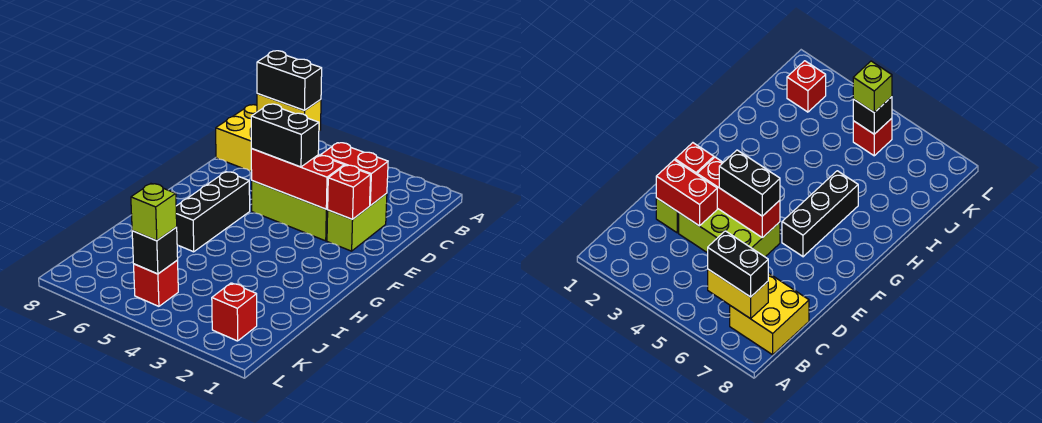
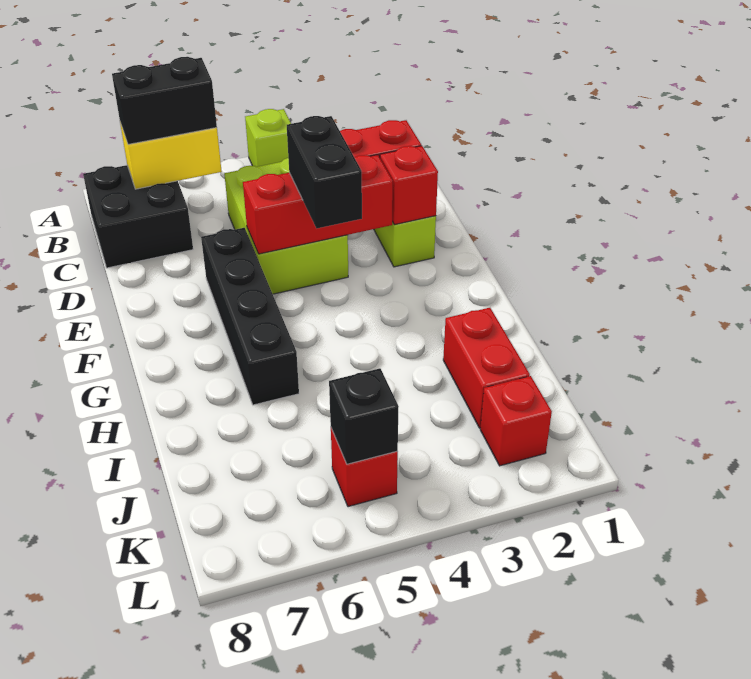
yellow brick B7:C8 level 1 -> black brick B7:C8 level 1
lime brick D3:E5 level 1 -> lime brick C4:E5 level 1
black brick E4:E5 level 3 -> black brick E4:F4 level 3
black brick F6:H6 level 1 -> black brick E6:H6 level 1
none -> red brick I2:J2 level 1
lime brick K5 level 3 -> lime brick A4 level 1

